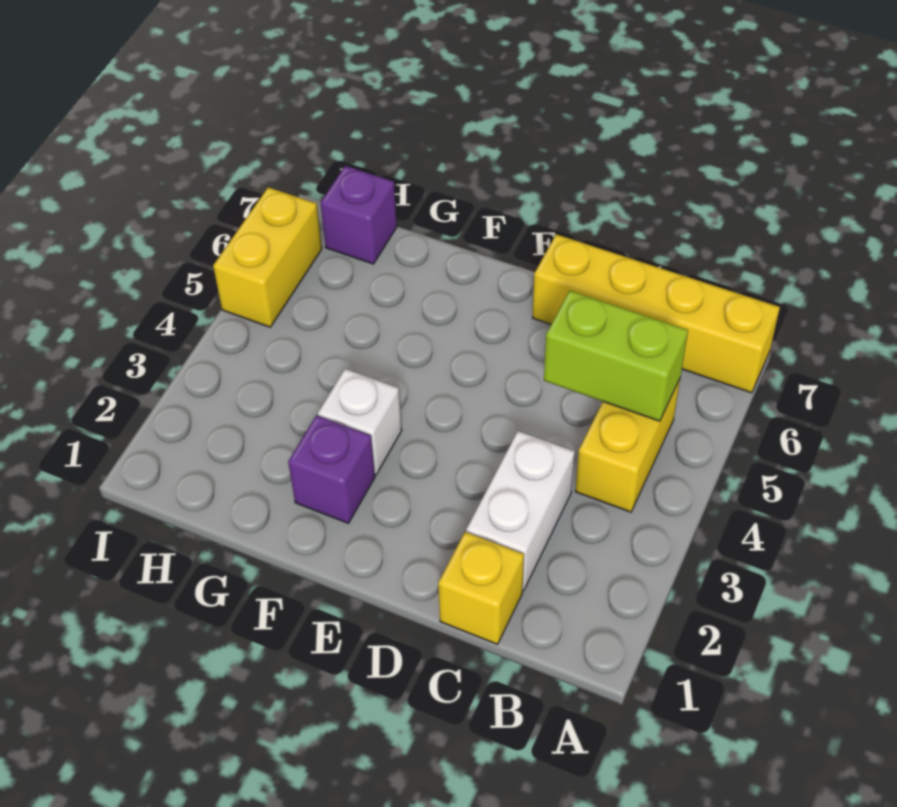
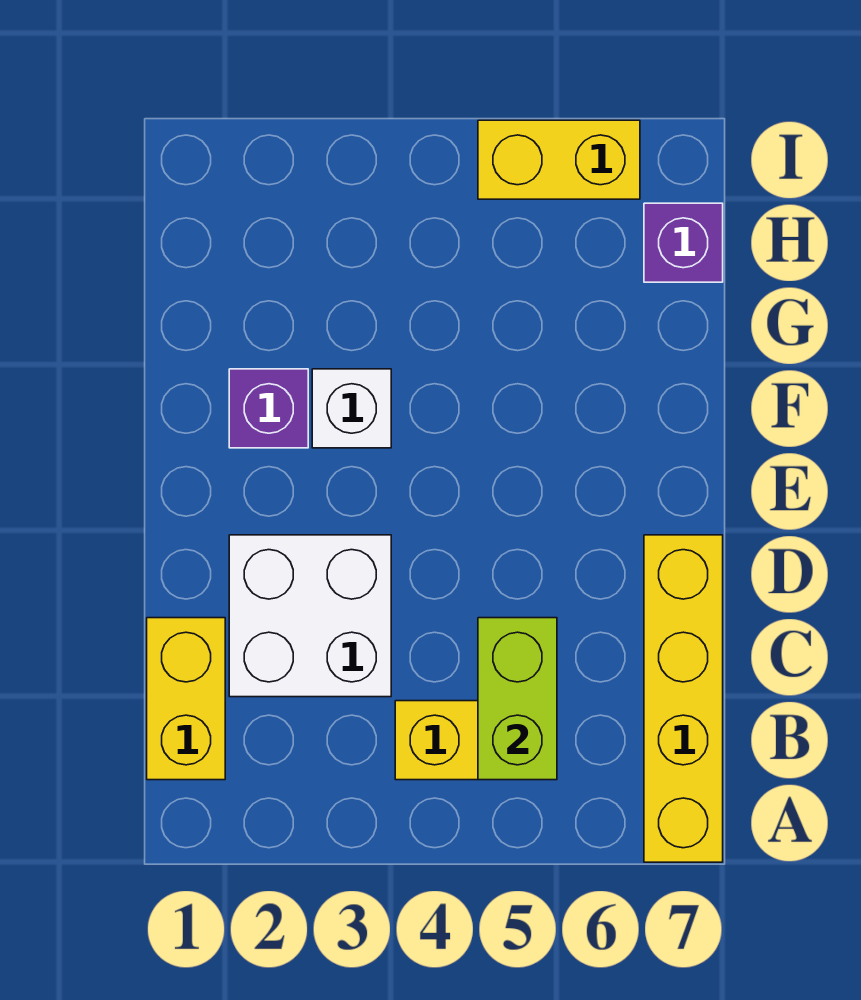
yellow brick C1 level 1 -> yellow brick B1:C1 level 1
white brick C2:C3 level 1 -> white brick C2:D3 level 1

